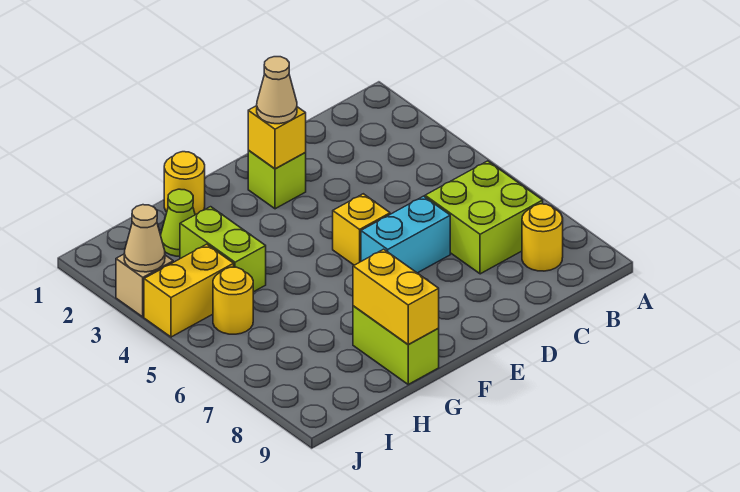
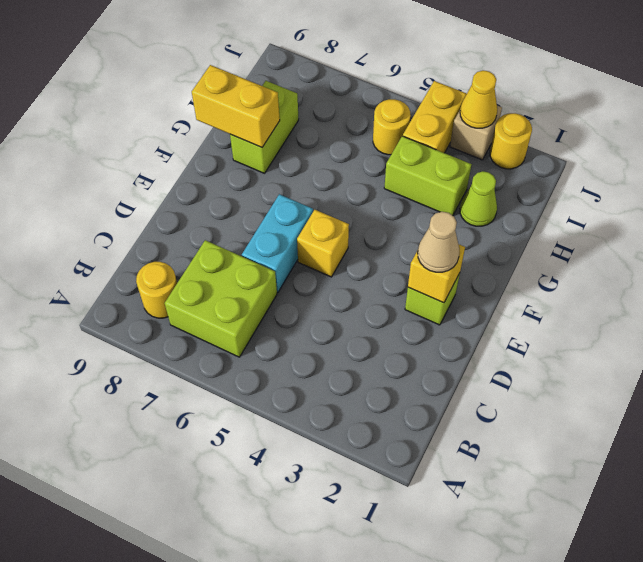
yellow round brick G1 level 1 -> yellow round brick J2 level 1
lime brick G8:G9 level 1 -> lime brick G8:H8 level 1
tan cone J3 level 2 -> yellow cone J3 level 2

